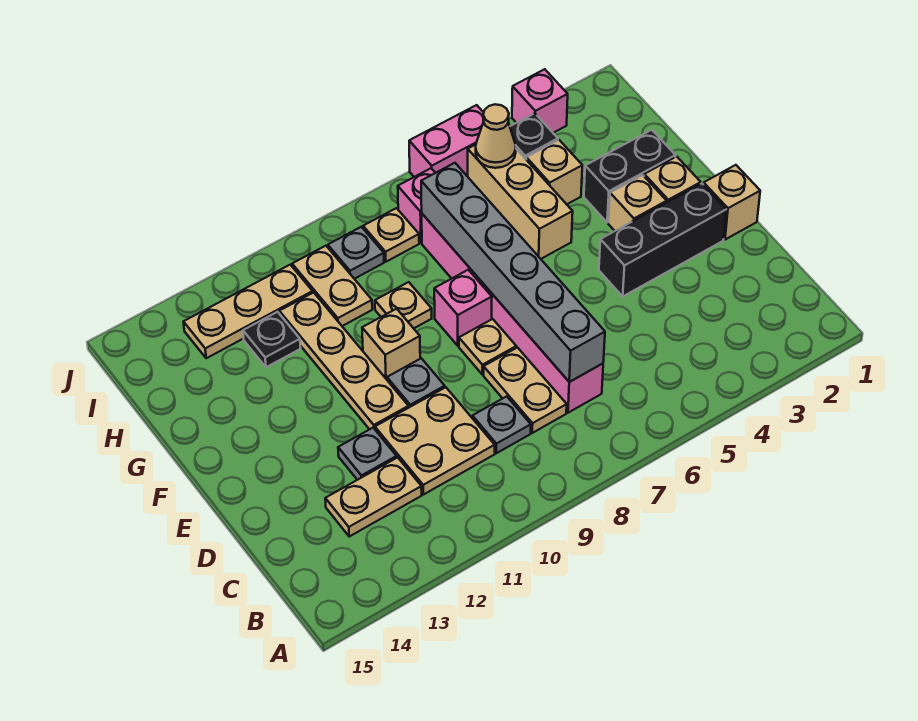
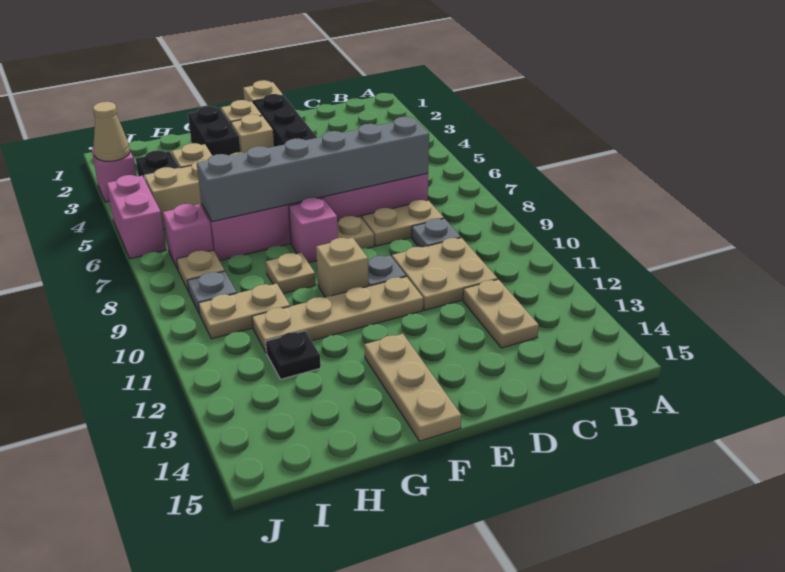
grey plate D12 level 1 -> none
tan cone I5 level 2 -> tan cone J3 level 2
tan plate I11:I13 level 1 -> tan plate F13:F15 level 1

